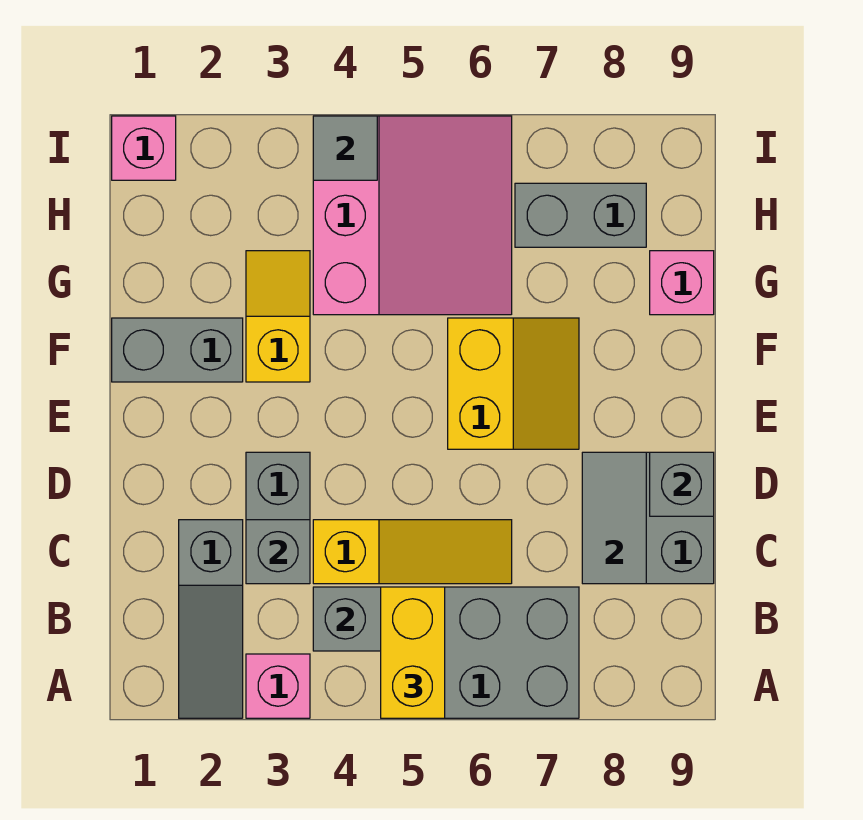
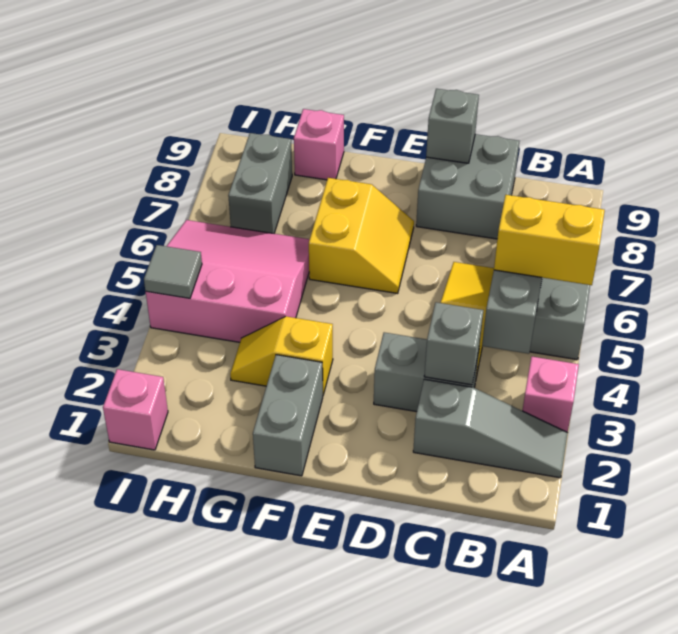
grey tile C8:D8 level 2 -> none
yellow slope E6:F7 level 1 top 6 -> yellow slope E6:F7 level 1 top F

